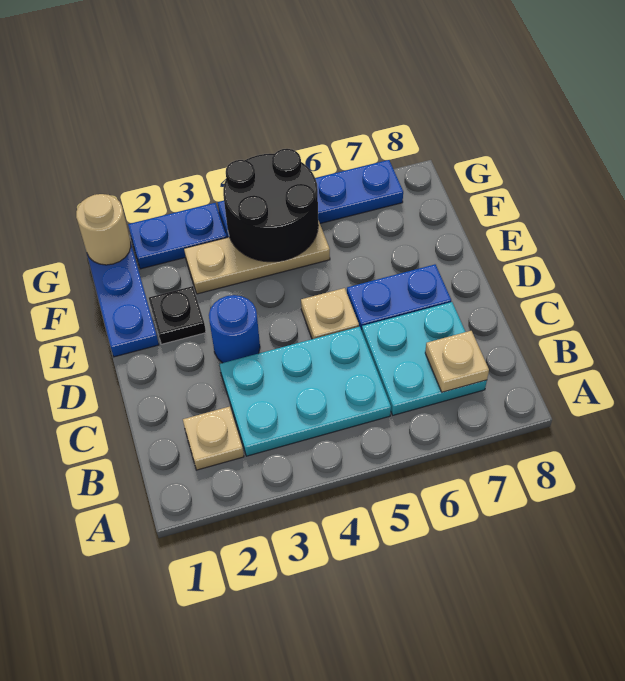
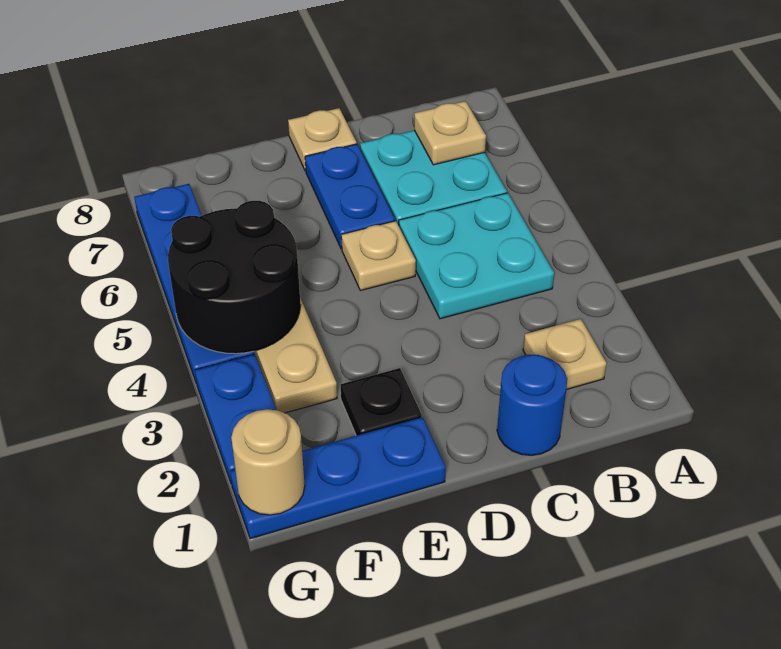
cyan plate B3:C5 level 1 -> cyan plate B4:C5 level 1
blue round brick D3 level 1 -> blue round brick C1 level 1
none -> tan plate D8 level 1

